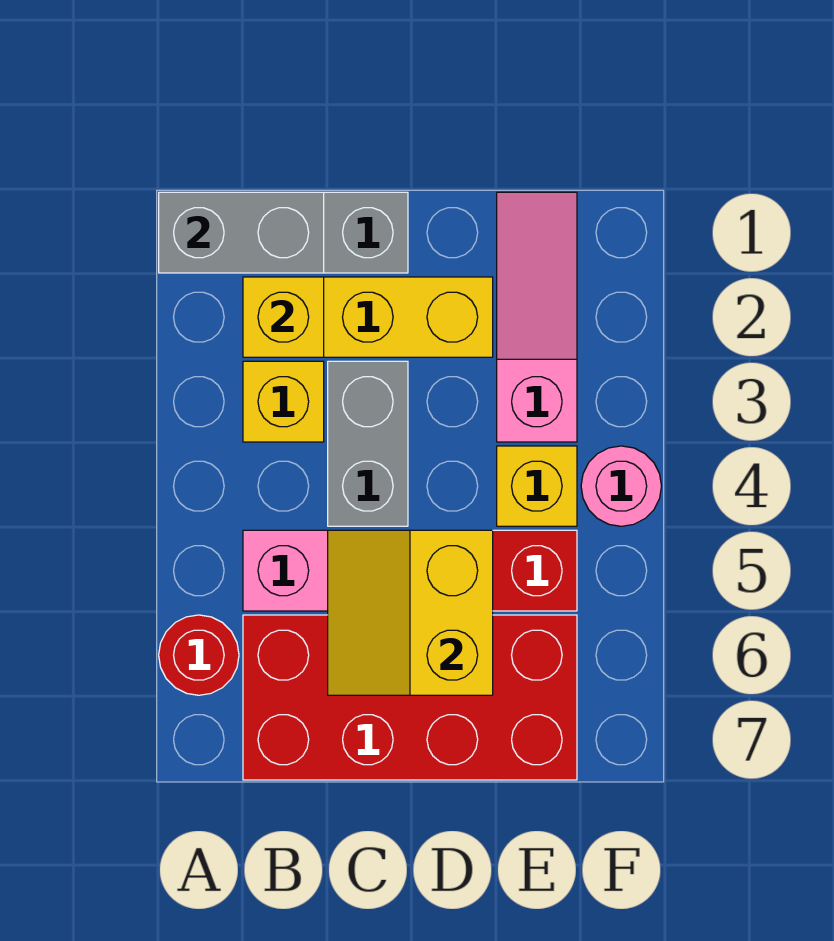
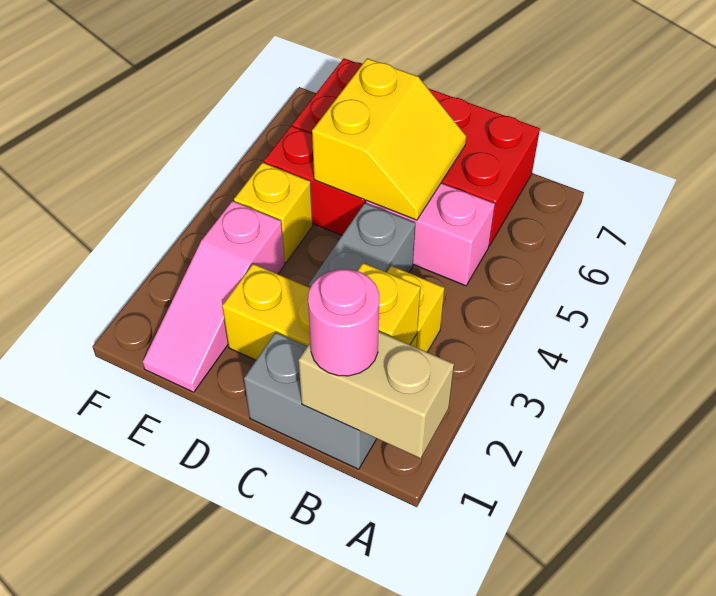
grey brick A1:B1 level 2 -> tan brick A1:B1 level 2
red round brick A6 level 1 -> none
pink round brick F4 level 1 -> pink round brick B1 level 3

